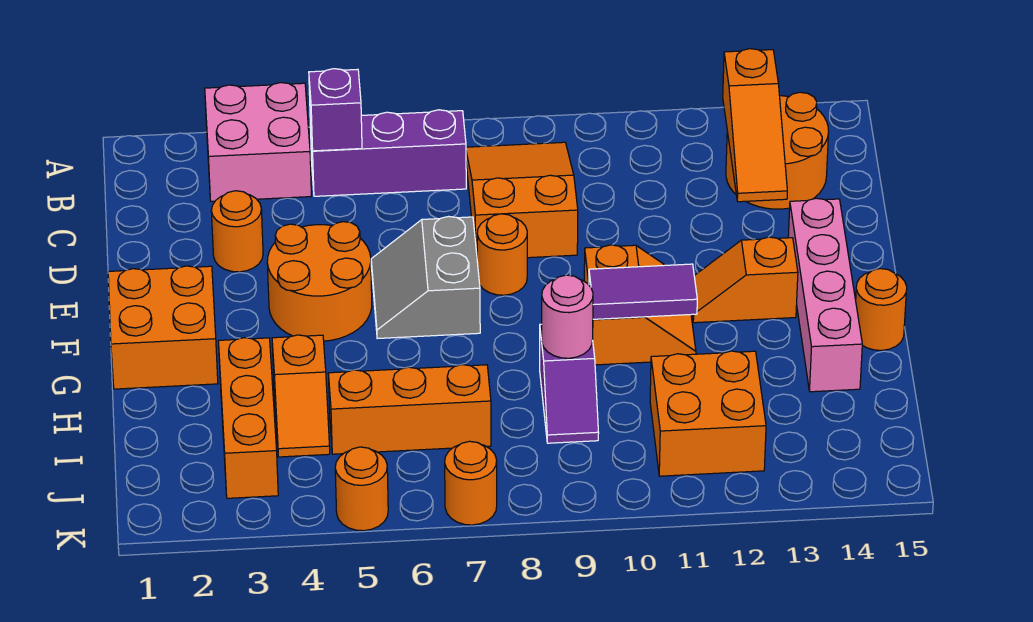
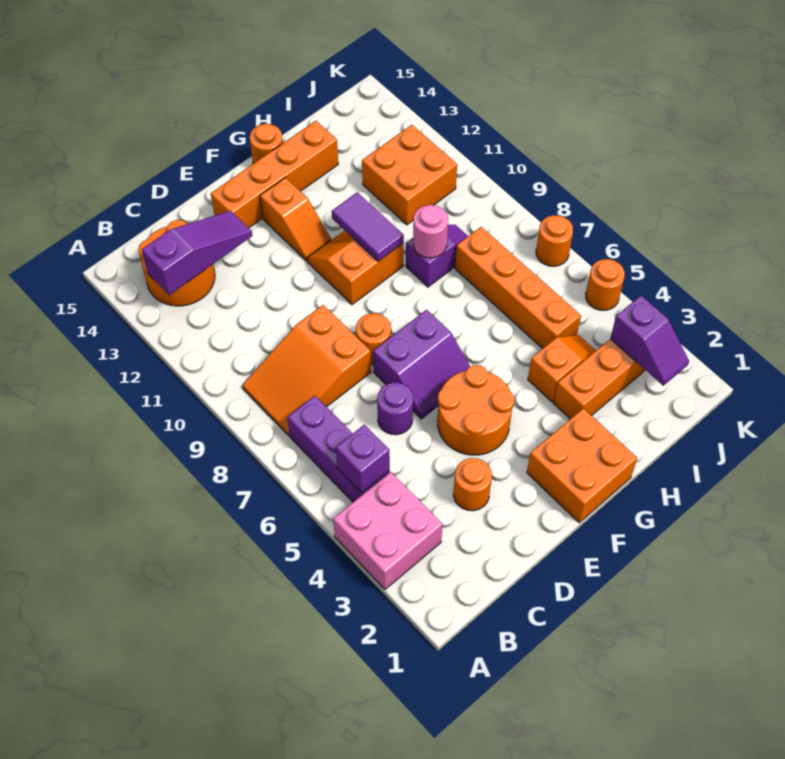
orange slope B13:D13 level 2 top B -> purple slope B13:D13 level 2 top B
none -> purple round brick D6 level 1
grey slope E6:F7 level 1 top 7 -> purple slope E6:F7 level 1 top 7
pink brick E14:H14 level 1 -> orange brick E14:H14 level 1
orange brick I5:I7 level 1 -> orange brick I5:I8 level 1
none -> purple slope J2:J3 level 2 top 3

